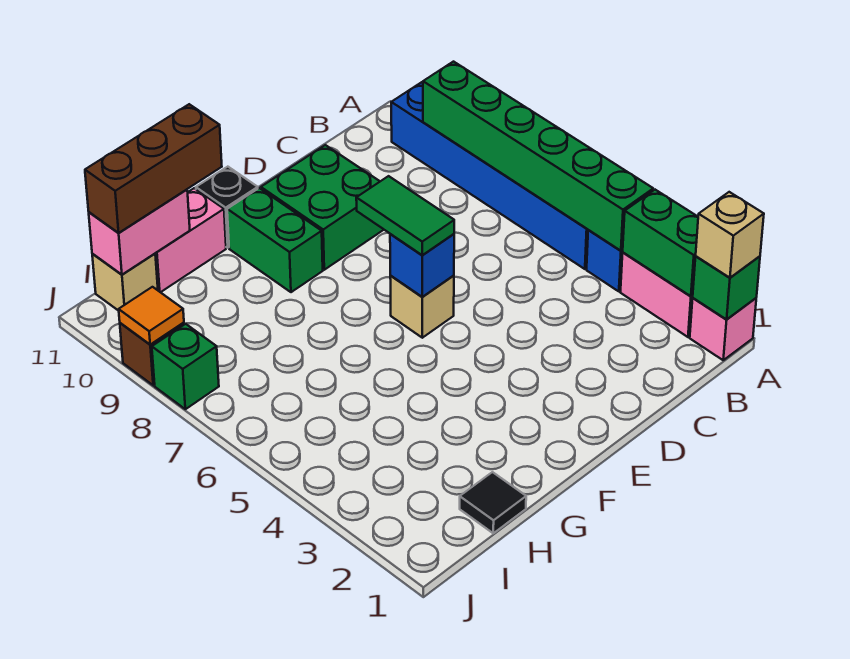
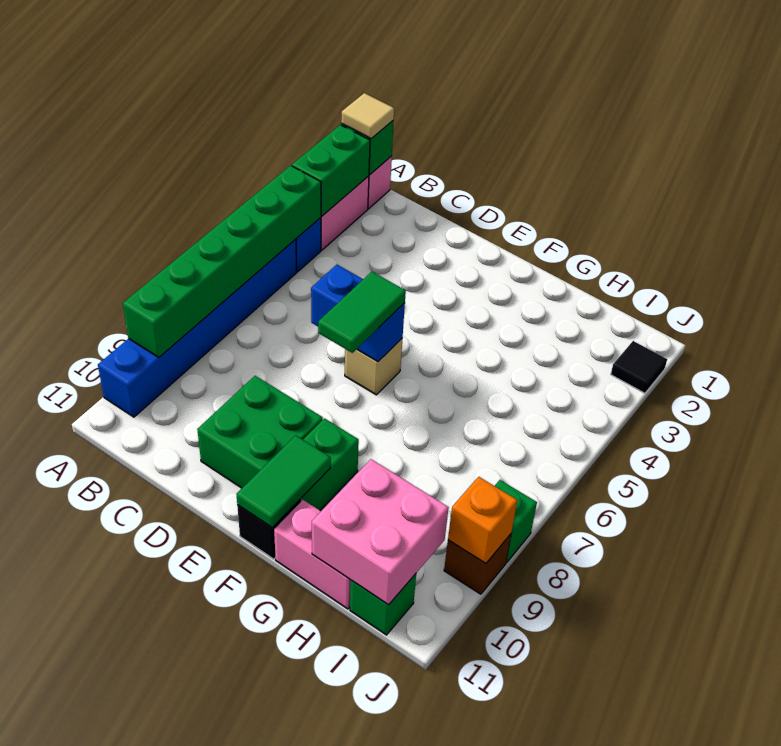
tan brick A1 level 3 -> tan tile A1 level 3
blue brick E6 level 2 -> blue brick D6:E6 level 2
none -> green tile F10:F11 level 2
brown brick G11:I11 level 3 -> none
black tile H1 level 1 -> black tile J2 level 1
pink brick H11:I11 level 2 -> pink brick H10:I11 level 2
tan brick I11 level 1 -> green brick I11 level 1
orange tile J9 level 2 -> orange brick J9 level 2

